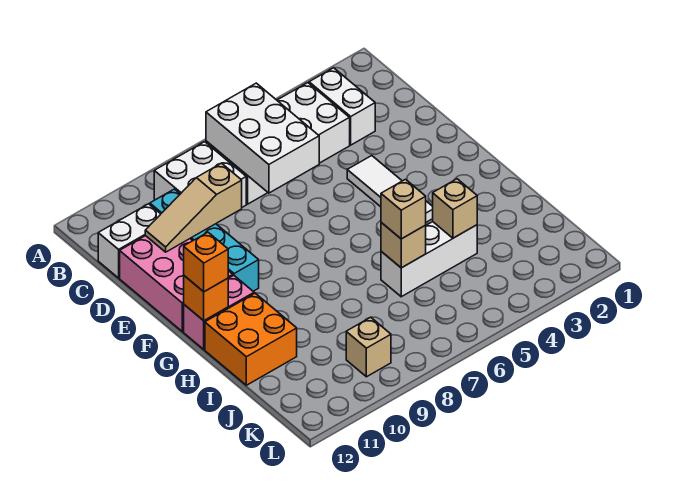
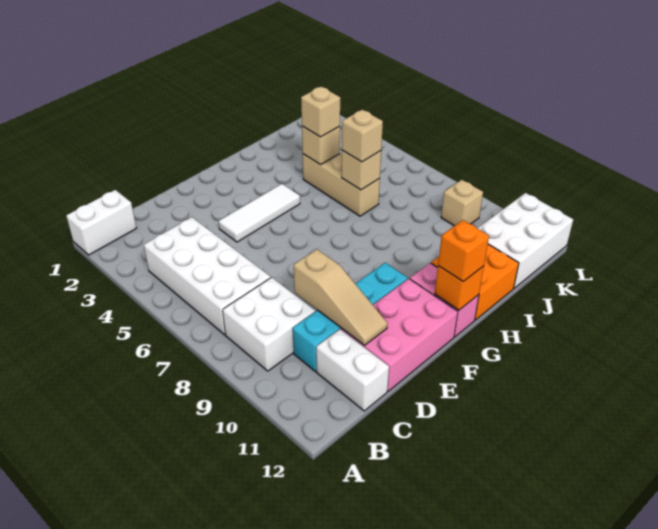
white brick B3:C3 level 1 -> white brick A1:B1 level 1
white brick B6:D7 level 2 -> white brick J11:L12 level 1
white brick I4:I6 level 1 -> tan brick I4:I6 level 1
none -> tan brick I4 level 3

